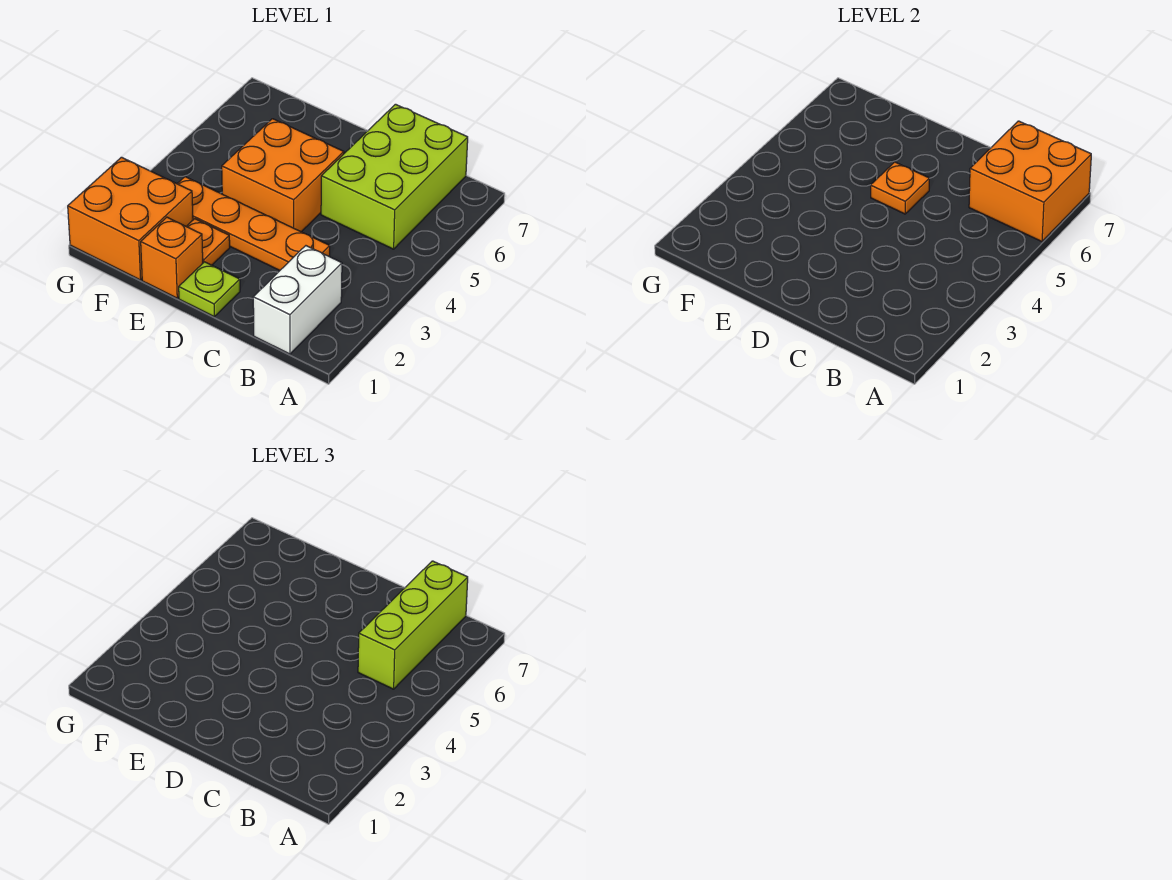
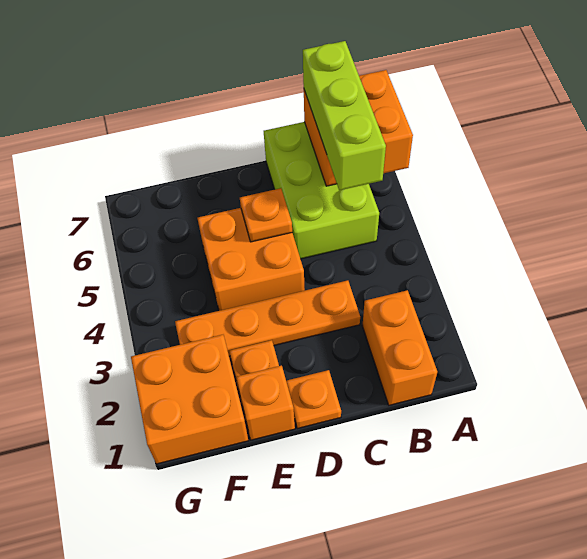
white brick B1:B2 level 1 -> orange brick B1:B2 level 1
lime plate D1 level 1 -> orange plate D1 level 1

